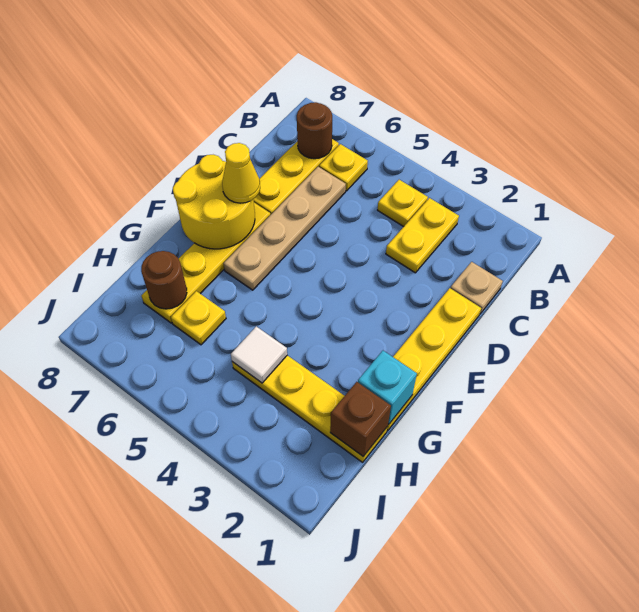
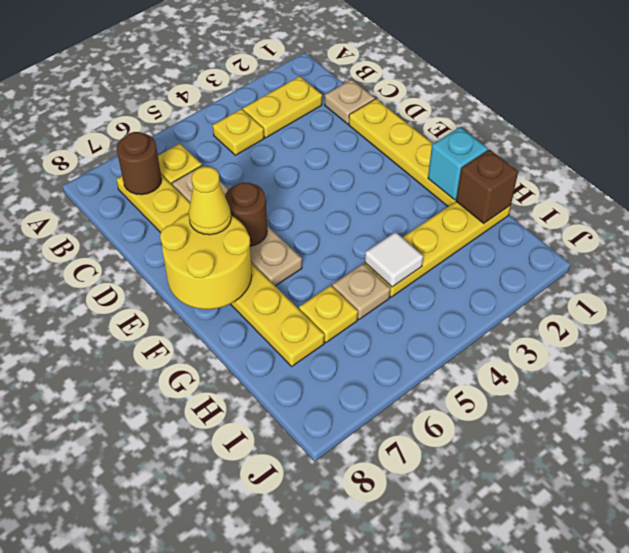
yellow plate B3:C3 level 1 -> yellow plate B2:B3 level 1
none -> tan plate H5 level 1
brown round brick H7 level 2 -> brown round brick E6 level 2

